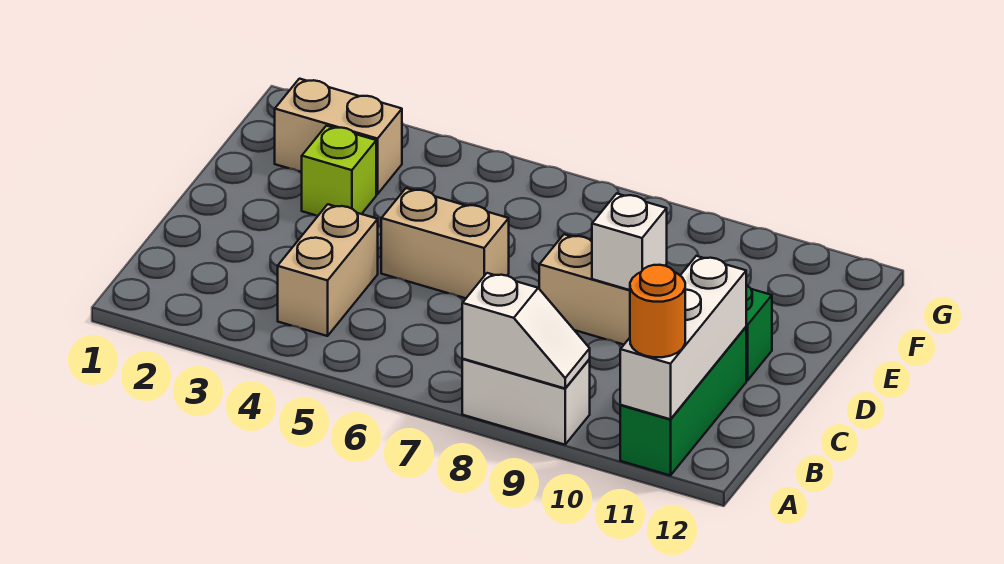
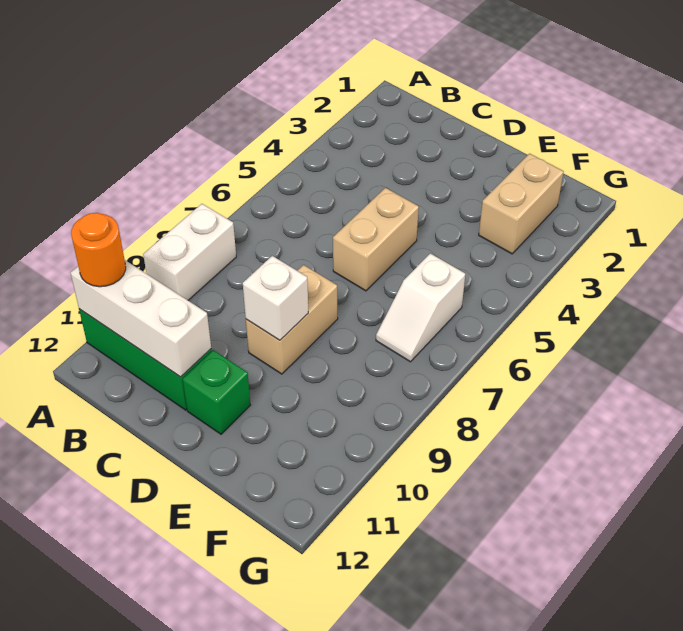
white slope A8:A9 level 2 top 8 -> white slope F6:F7 level 1 top 6
tan brick B4:C4 level 1 -> none
lime brick E3 level 1 -> none

